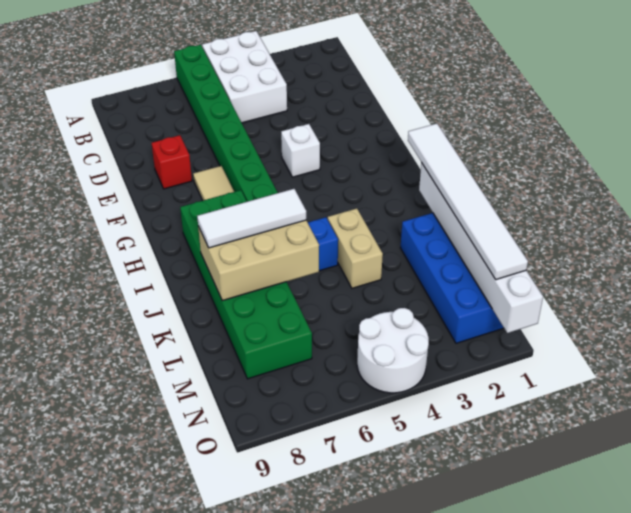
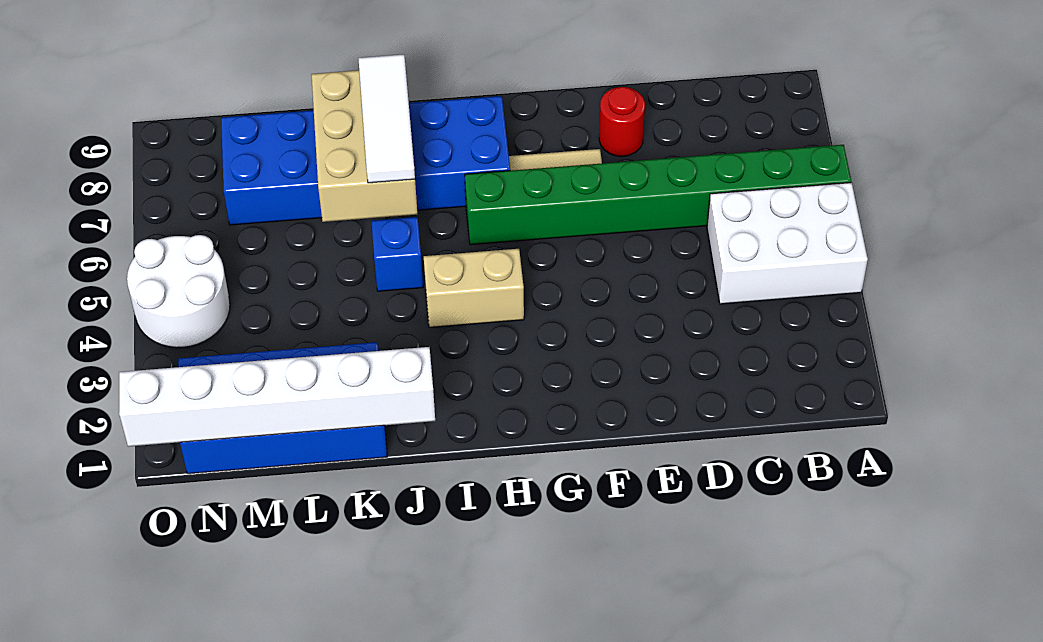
red brick E8 level 1 -> red round brick E8 level 1
white brick F4 level 1 -> none
green brick H7:M8 level 1 -> blue brick H7:M8 level 1
white tile I1:N1 level 3 -> none
tan brick J4:K4 level 1 -> tan brick H4:I4 level 1

